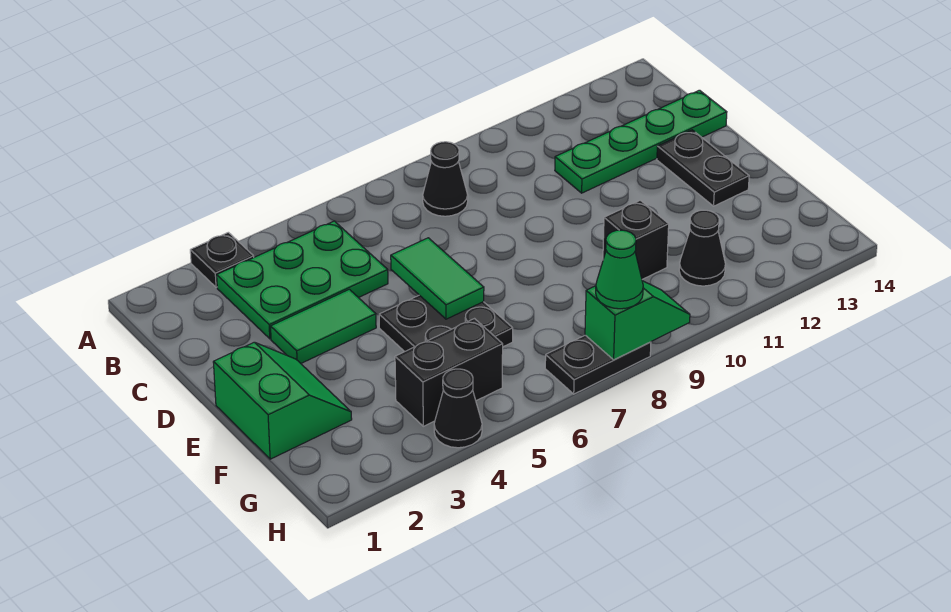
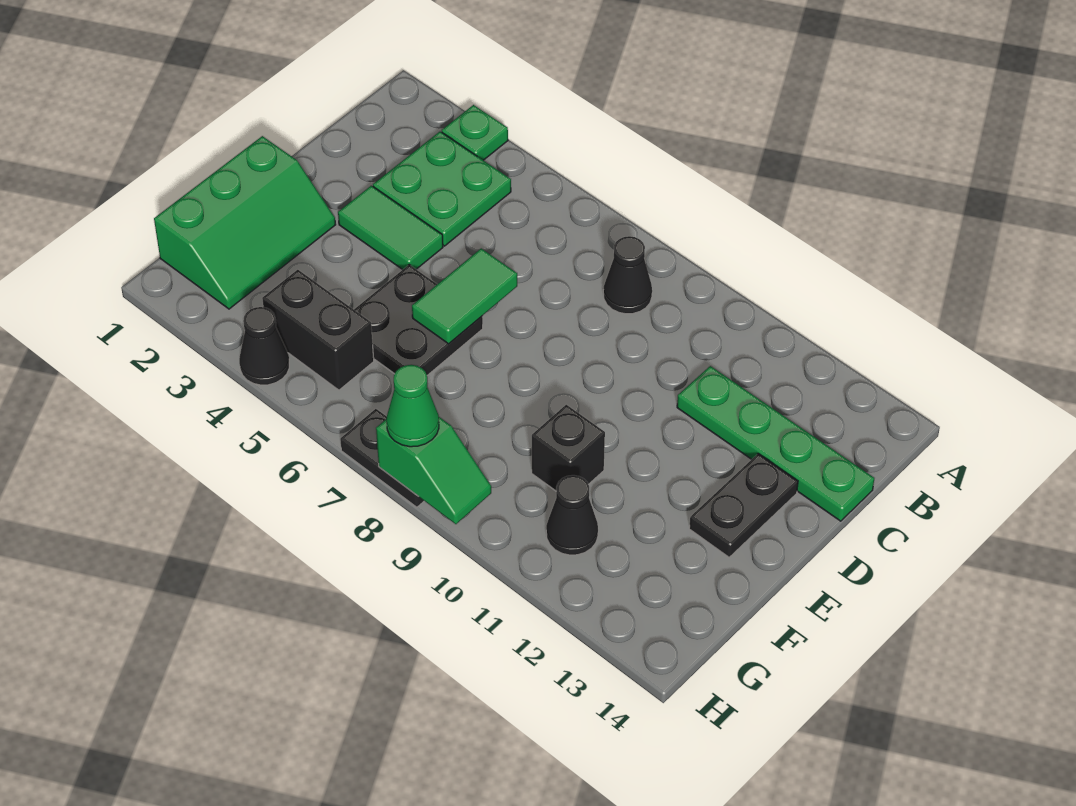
black plate A3 level 1 -> green plate A3 level 1
green plate B3:C5 level 1 -> green plate B3:C4 level 1
green slope E1:F2 level 1 top 1 -> green slope E1:G2 level 1 top 1

